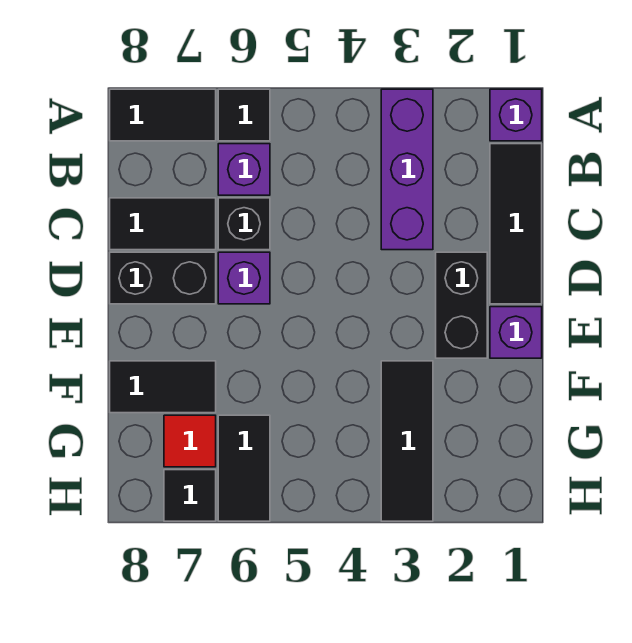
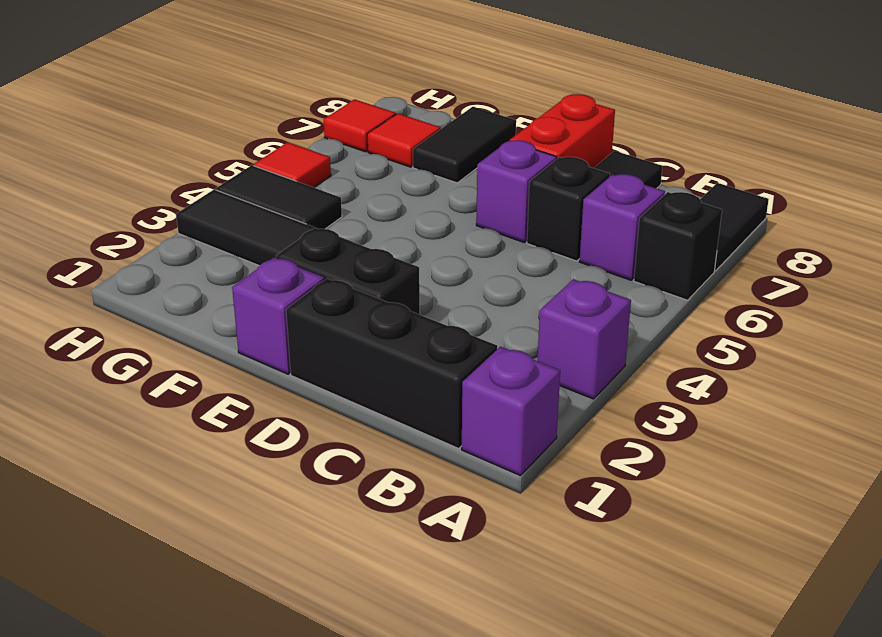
purple brick A3:C3 level 1 -> purple brick A3 level 1
black tile A6 level 1 -> black brick A6 level 1
black tile B1:D1 level 1 -> black brick B1:D1 level 1
black brick D7:D8 level 1 -> red brick D7:D8 level 1
black tile G6:H6 level 1 -> black tile G4:H4 level 1
none -> red tile H5 level 1
black tile H7 level 1 -> red tile H7 level 1

